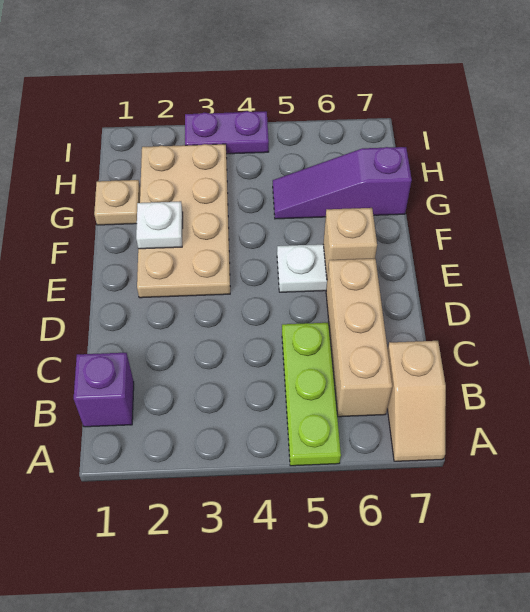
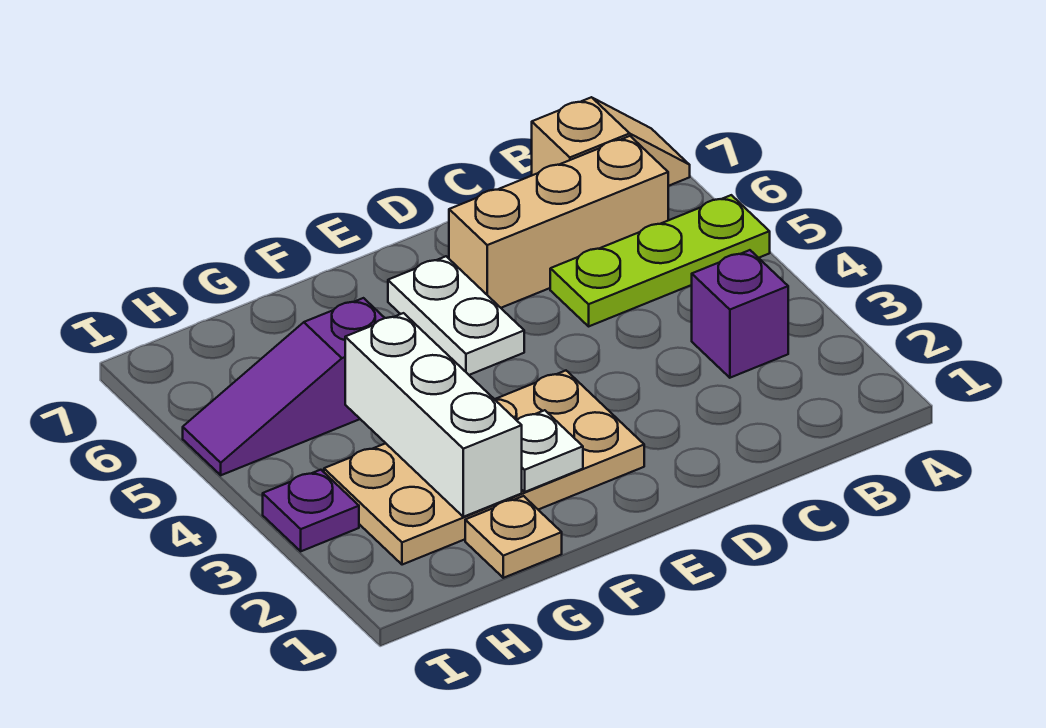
purple brick B1 level 1 -> purple brick B3 level 1
tan brick E6 level 2 -> none
none -> white brick G2:G4 level 2
purple slope G5:G7 level 1 top 7 -> purple slope G5:I5 level 1 top G
purple plate I3:I4 level 1 -> purple plate I3 level 1

